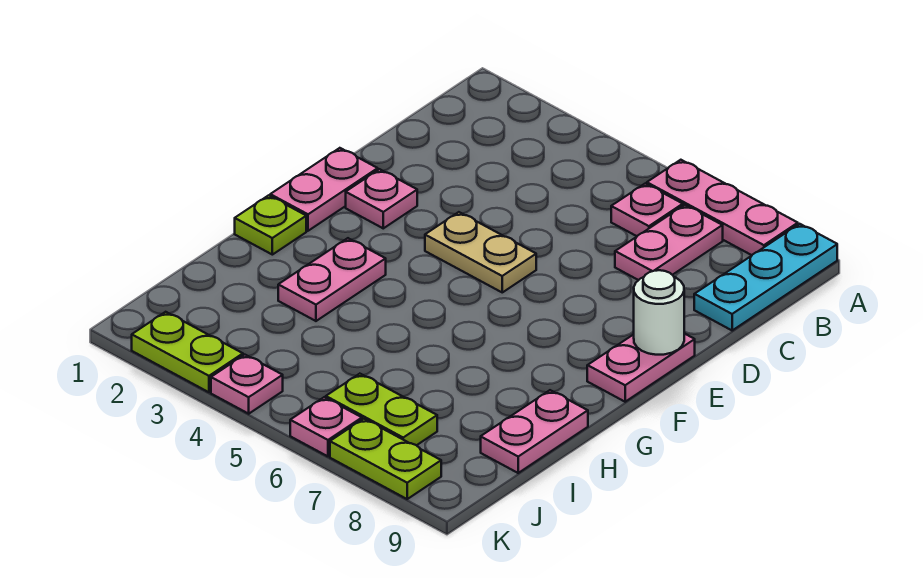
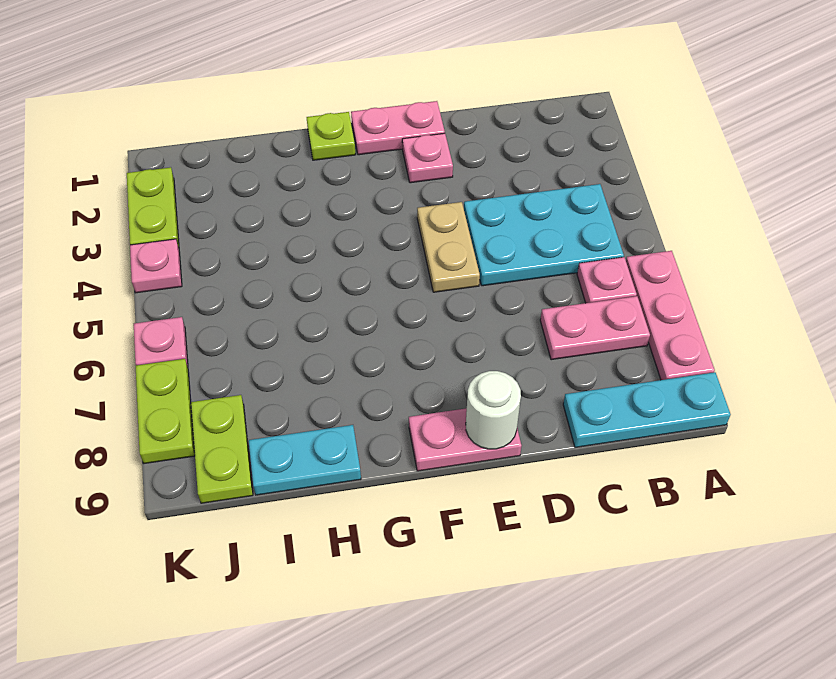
none -> cyan plate B4:D5 level 1
pink plate G3:H3 level 1 -> none
pink plate H9:I9 level 1 -> cyan plate H9:I9 level 1
lime plate J6:J7 level 1 -> lime plate J8:J9 level 1

